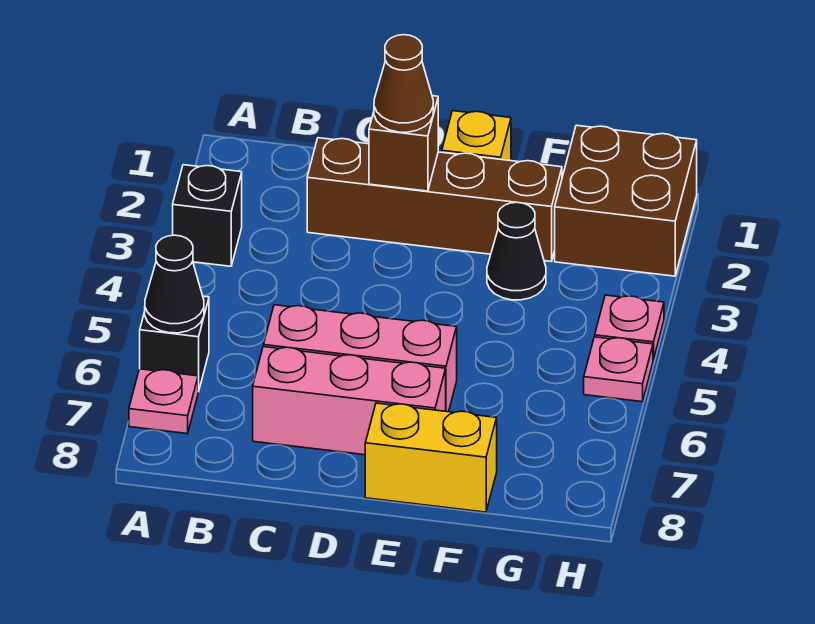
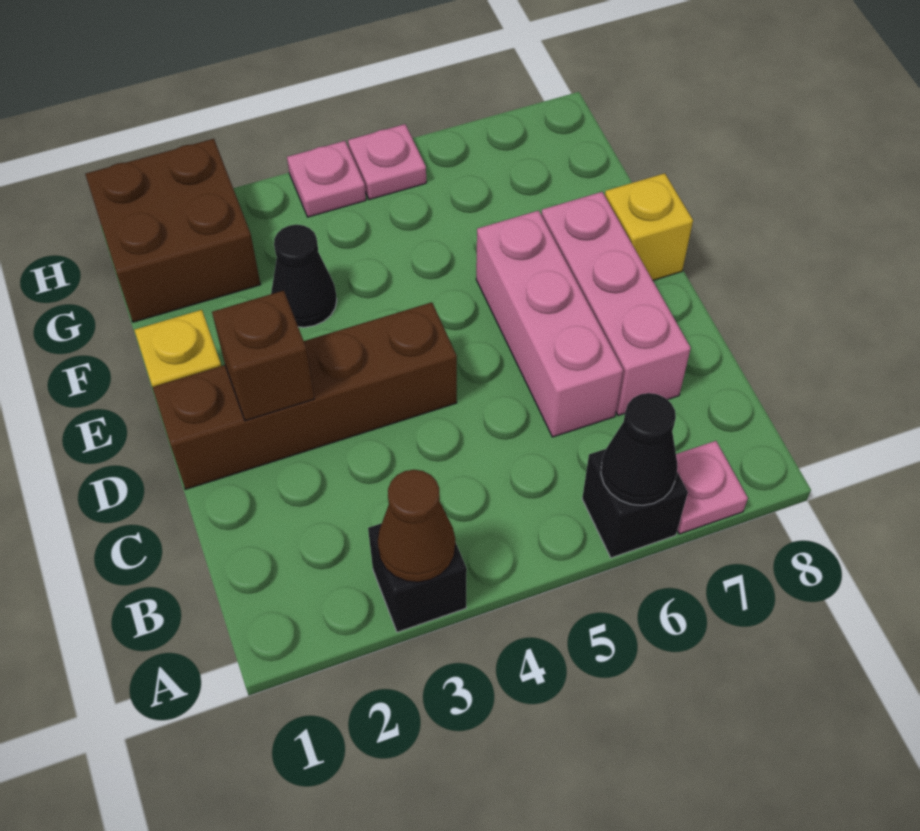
brown brick C2:F2 level 1 -> brown brick D1:D4 level 1
brown cone D2 level 3 -> brown cone A3 level 2
yellow brick E8:F8 level 1 -> yellow brick E8 level 1

